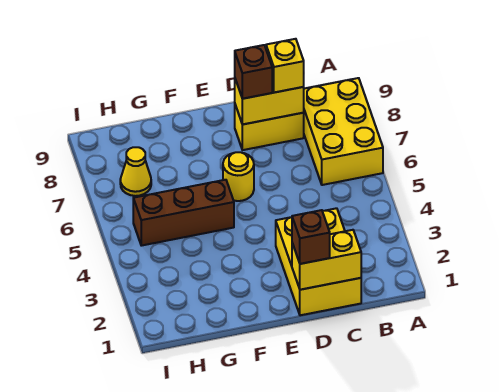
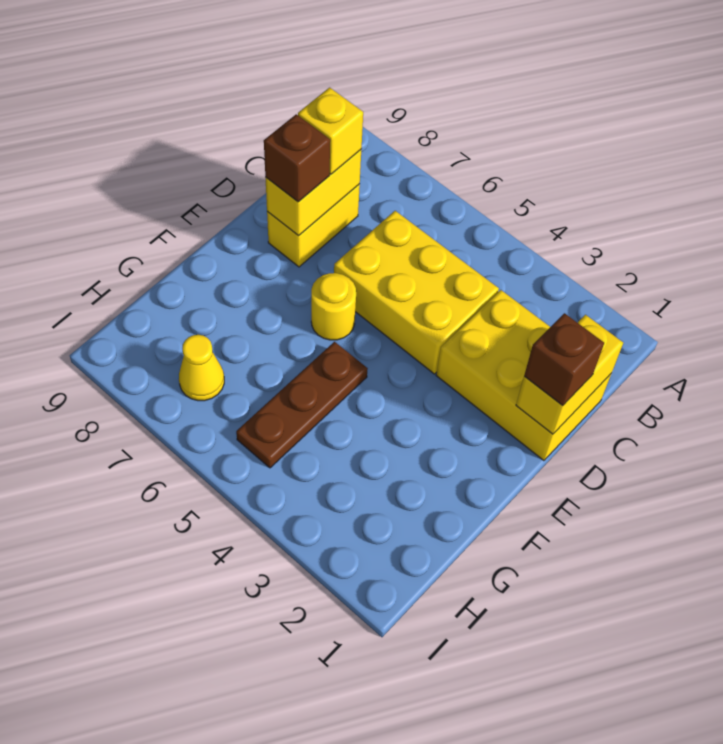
yellow brick A6:B8 level 1 -> yellow brick C4:D6 level 1
brown brick F5:H5 level 1 -> brown plate F5:H5 level 1

